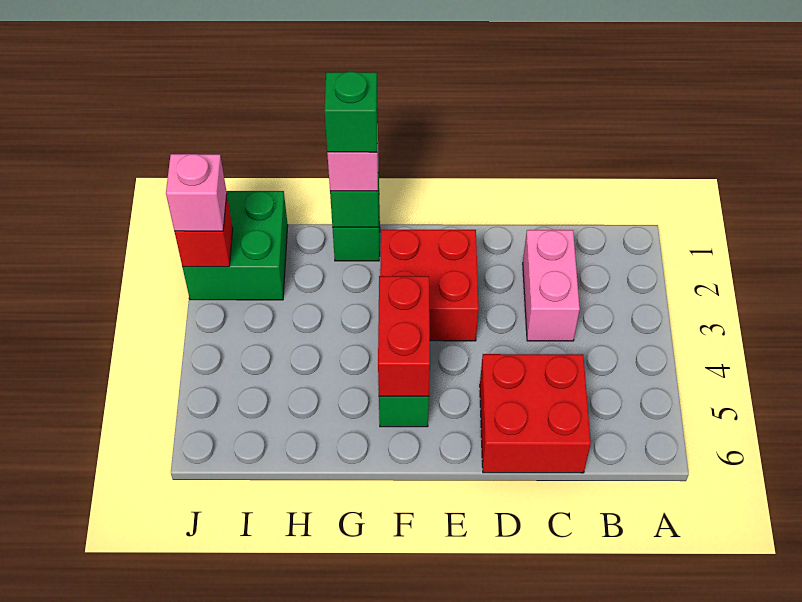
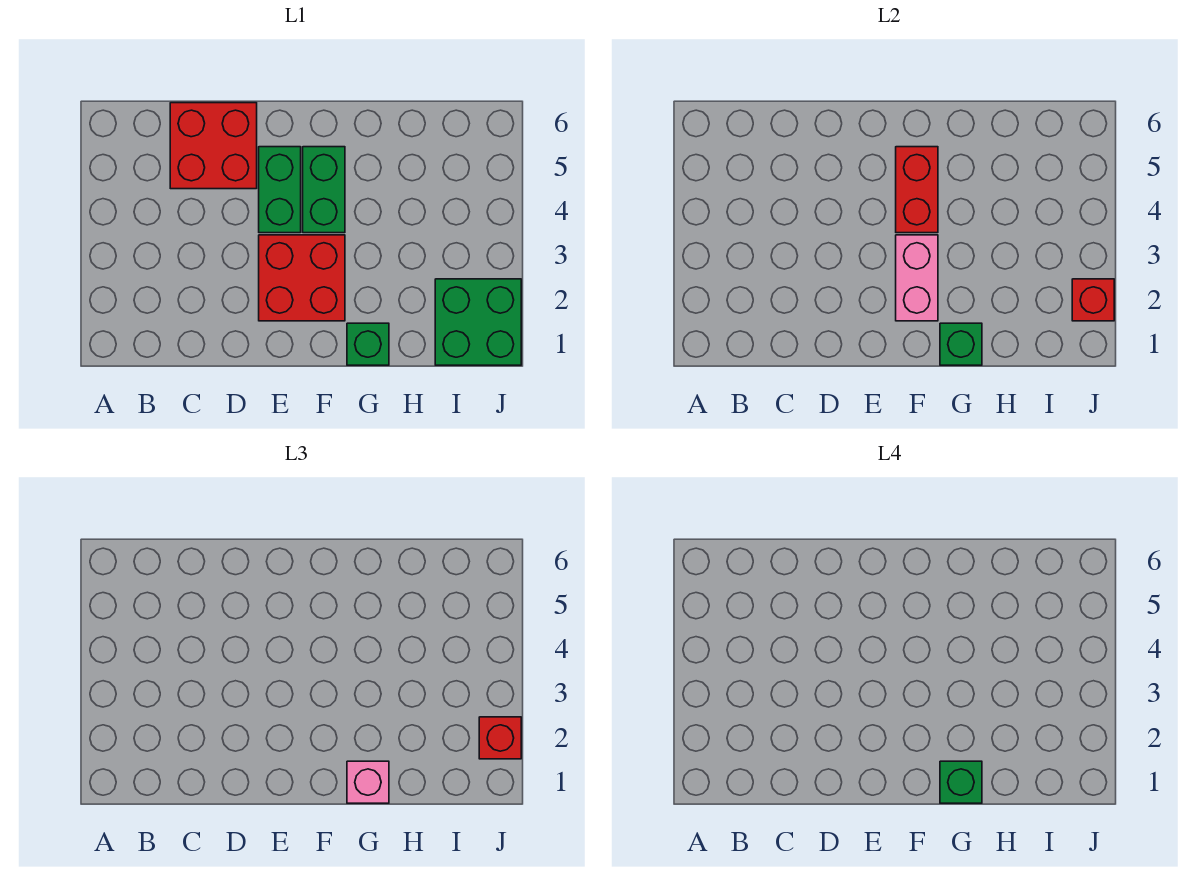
pink brick C2:C3 level 1 -> pink brick F2:F3 level 2
none -> green brick E4:E5 level 1
pink brick J2 level 3 -> red brick J2 level 3

